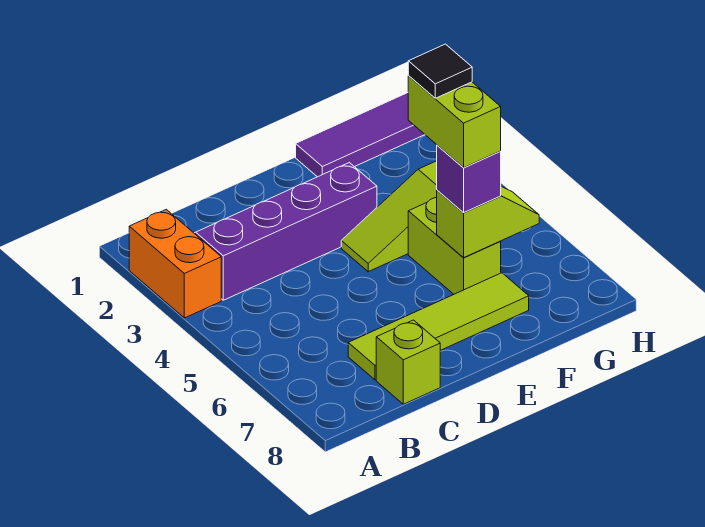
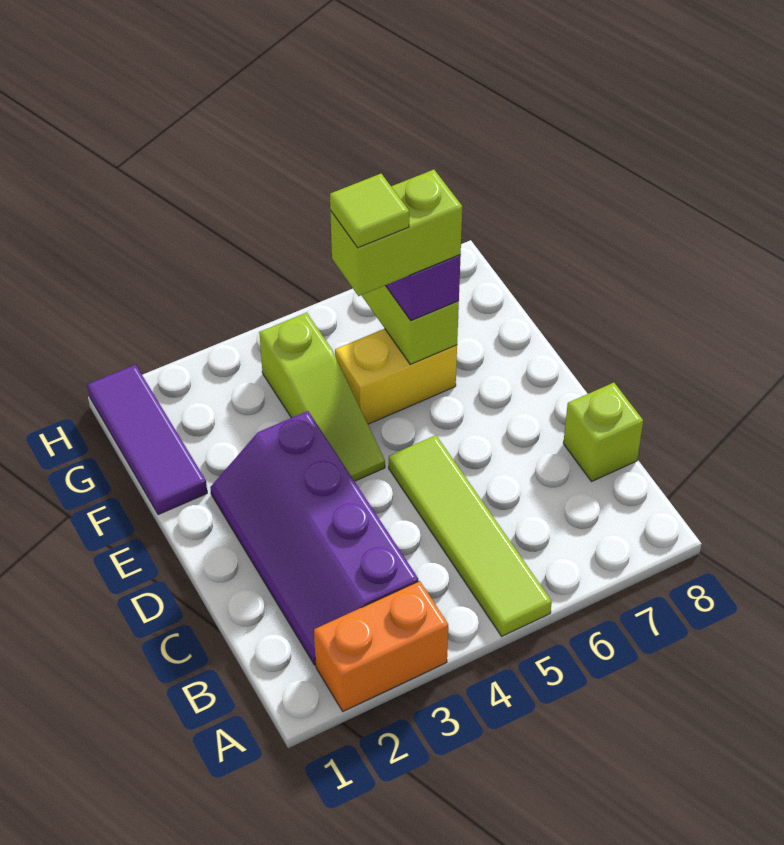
lime tile C7:F7 level 1 -> lime tile A5:D5 level 1
lime brick F5:F6 level 1 -> yellow brick F5:F6 level 1
black tile F5 level 5 -> lime tile F5 level 5

